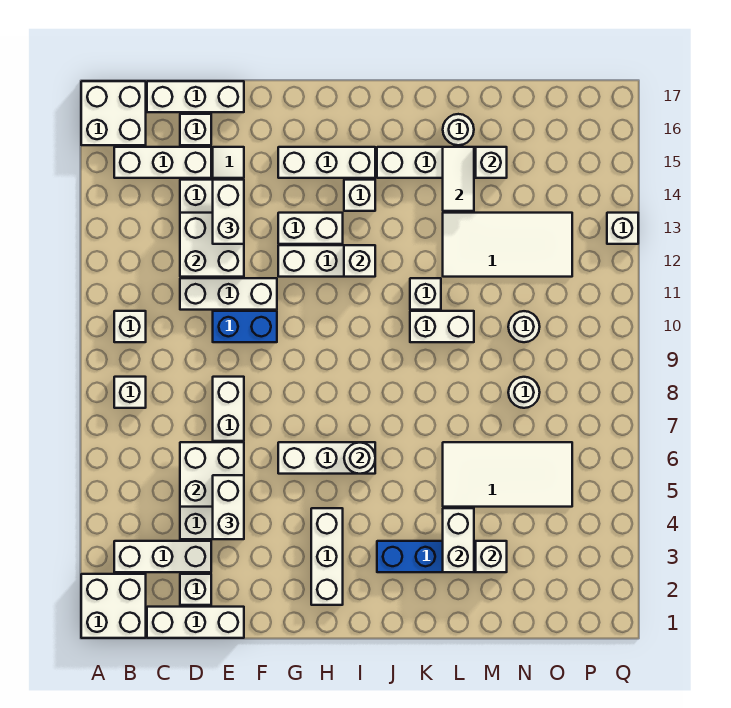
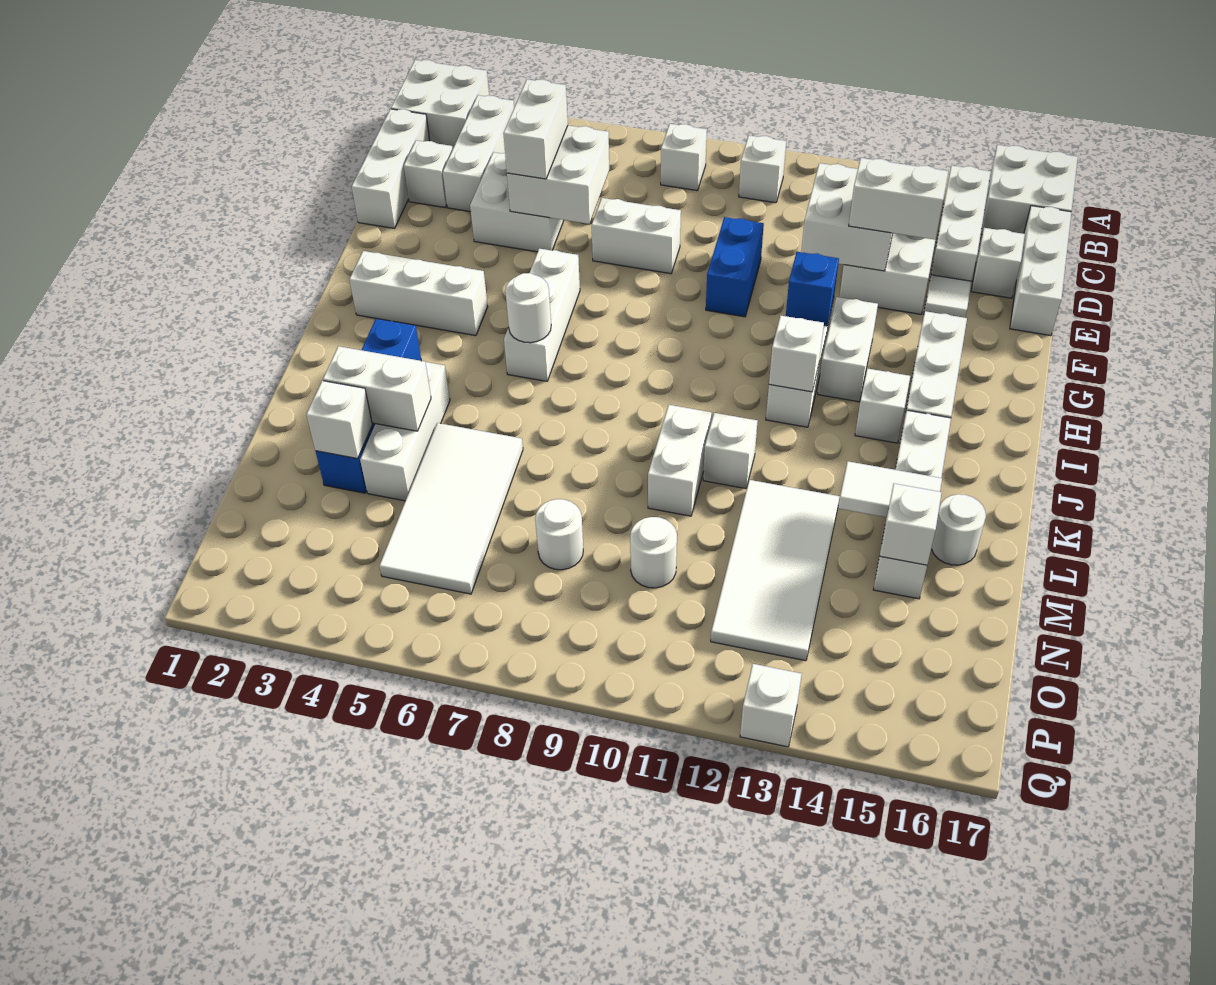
white brick D11:F11 level 1 -> white brick K4:M4 level 1
white brick E4:E5 level 3 -> white brick D5:E5 level 3
none -> blue brick G12 level 2

